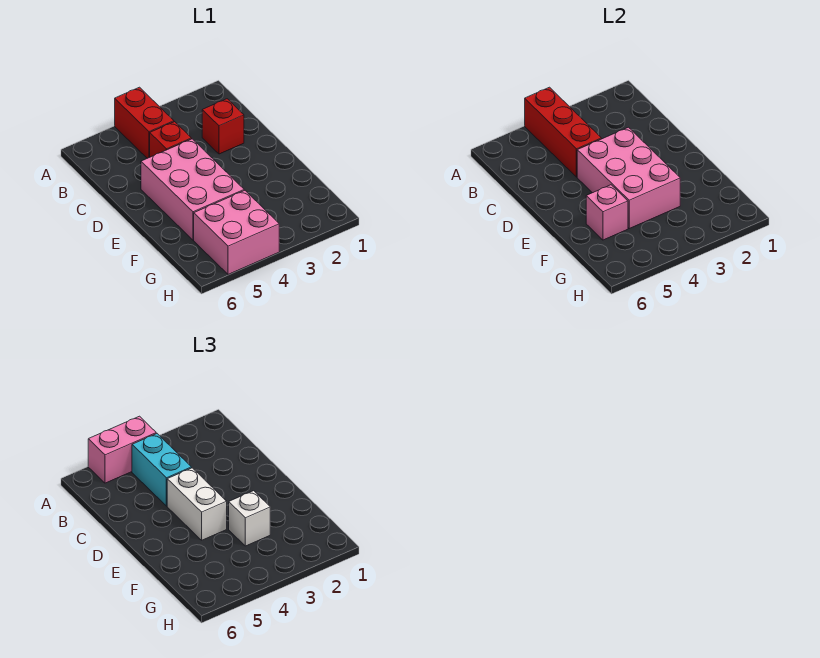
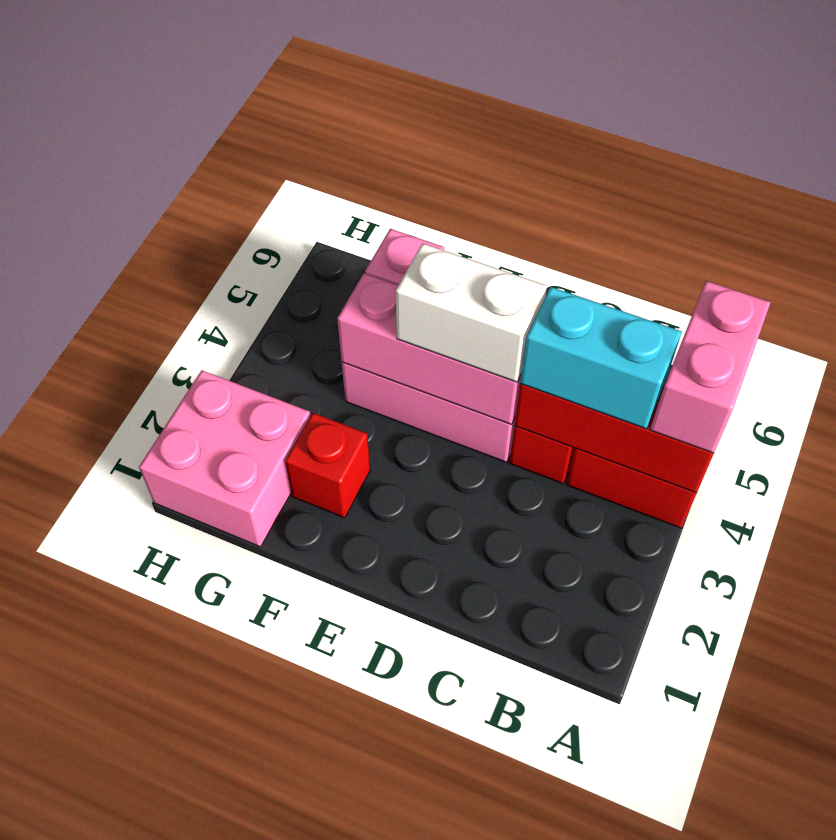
red brick C2 level 1 -> red brick F2 level 1
pink brick D3:F4 level 2 -> pink brick D4:F4 level 2
white brick F3 level 3 -> none
pink brick G4:H5 level 1 -> pink brick G1:H2 level 1

